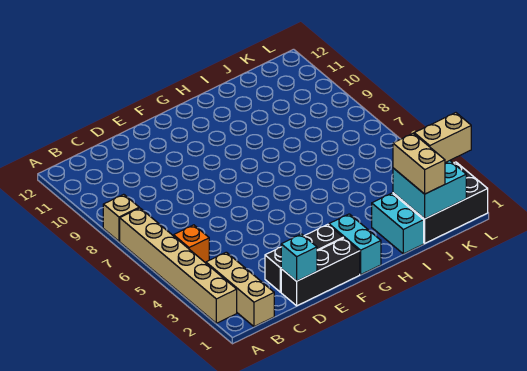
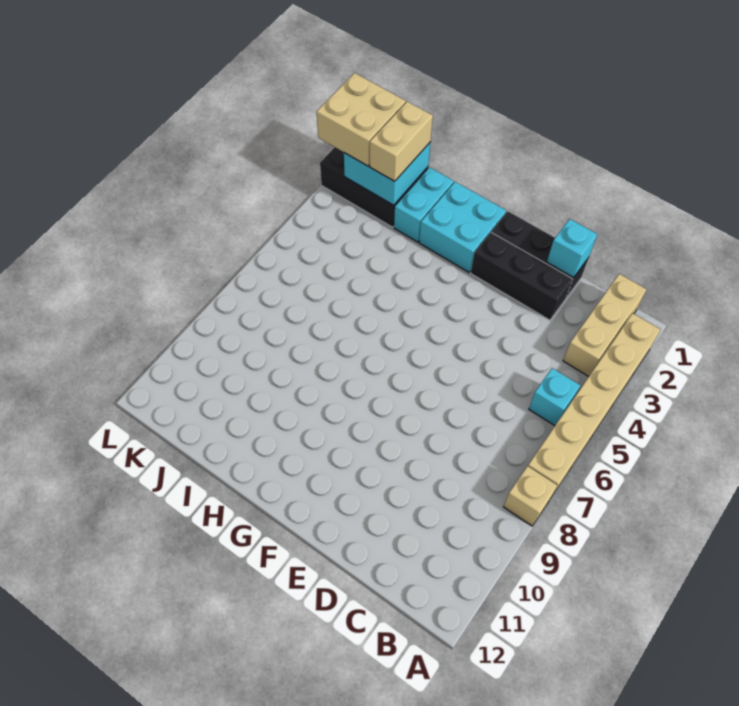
orange brick B5 level 1 -> cyan brick B5 level 1
cyan brick G1:G2 level 1 -> cyan brick G1:H2 level 1
tan brick K2:L2 level 3 -> tan brick K1:L2 level 3

